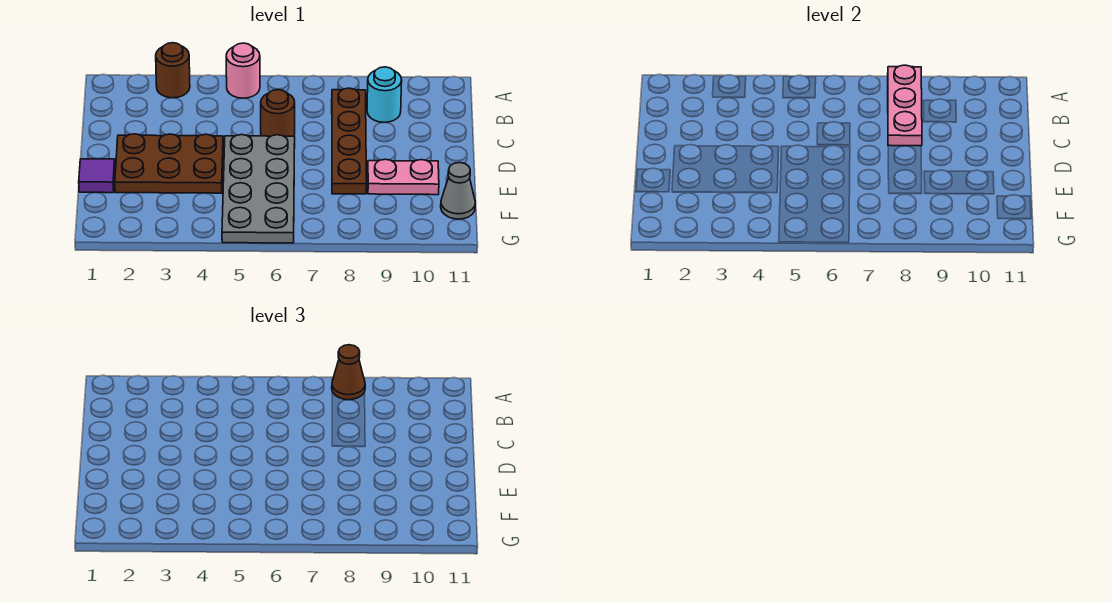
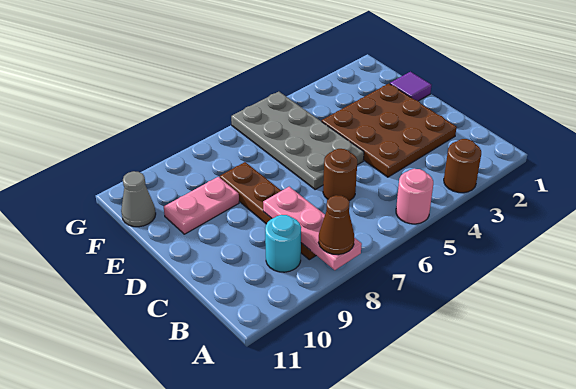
brown plate D2:E4 level 1 -> brown plate C2:E4 level 1

